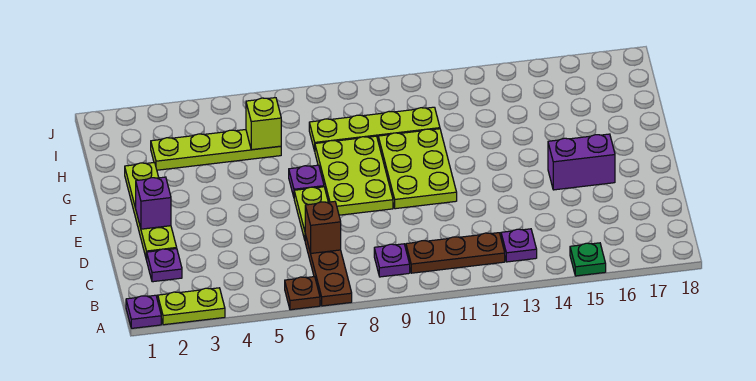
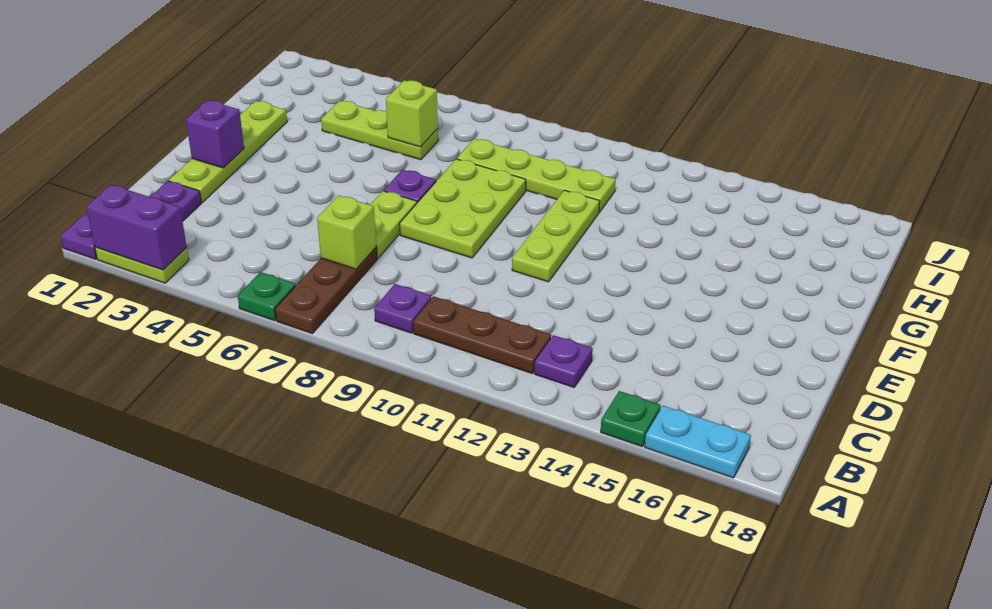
brown plate A6 level 1 -> green plate A6 level 1
none -> cyan plate A16:A17 level 1
brown brick C7 level 2 -> lime brick C7 level 2
lime plate E10:G11 level 1 -> lime plate E11:G11 level 1
purple brick E15:E16 level 1 -> purple brick A2:A3 level 2
lime plate H3:H6 level 1 -> lime plate H4:H6 level 1

